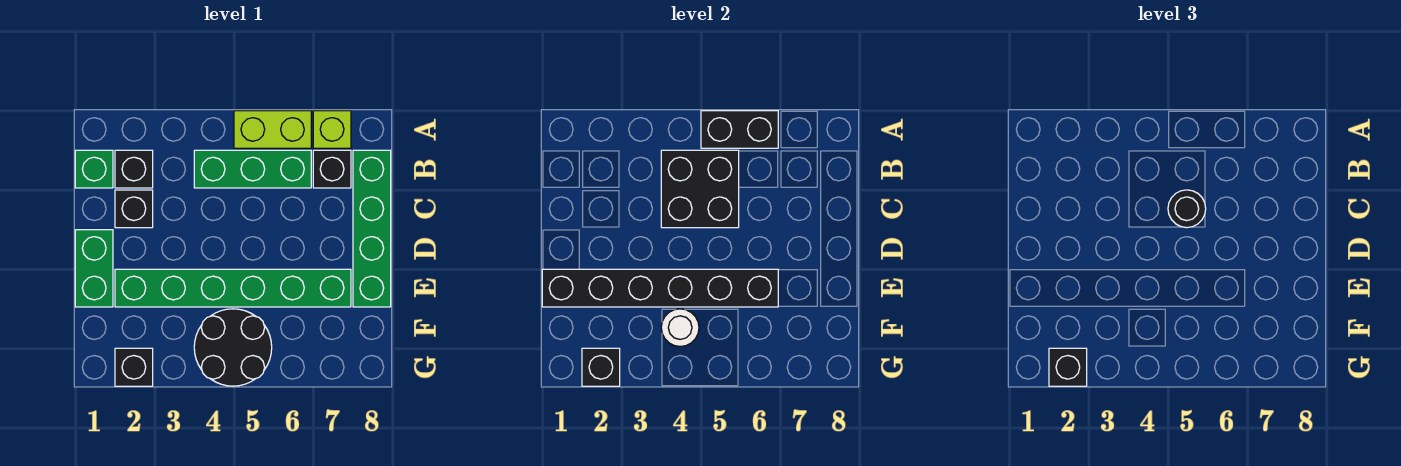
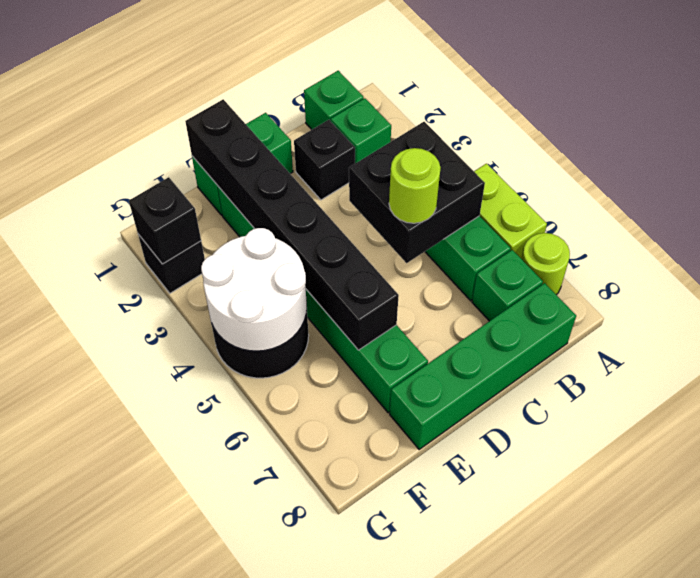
black brick A5:A6 level 2 -> none
lime brick A7 level 1 -> lime round brick A7 level 1
black brick B2 level 1 -> green brick B2 level 1
black brick B7 level 1 -> green brick B7 level 1
black round brick C5 level 3 -> lime round brick C5 level 3
white round brick F4 level 2 -> white round brick F4:G5 level 2
black brick G2 level 3 -> none

